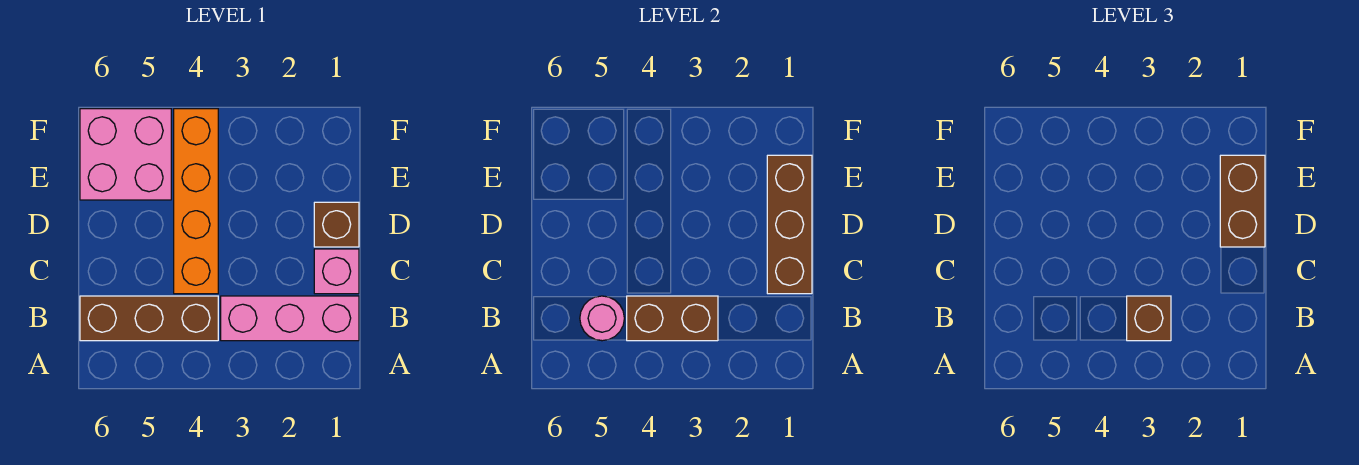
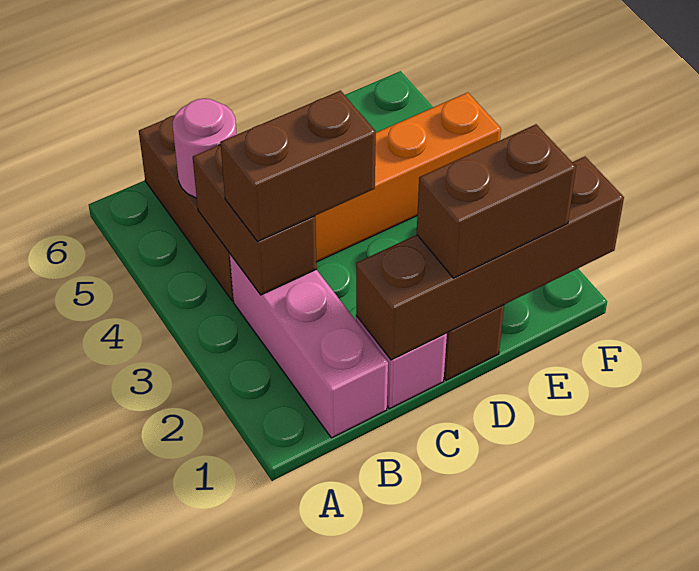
brown brick B3 level 3 -> brown brick B3:C3 level 3
brown brick C1:E1 level 2 -> brown brick C1:F1 level 2
pink brick E5:F6 level 1 -> none

